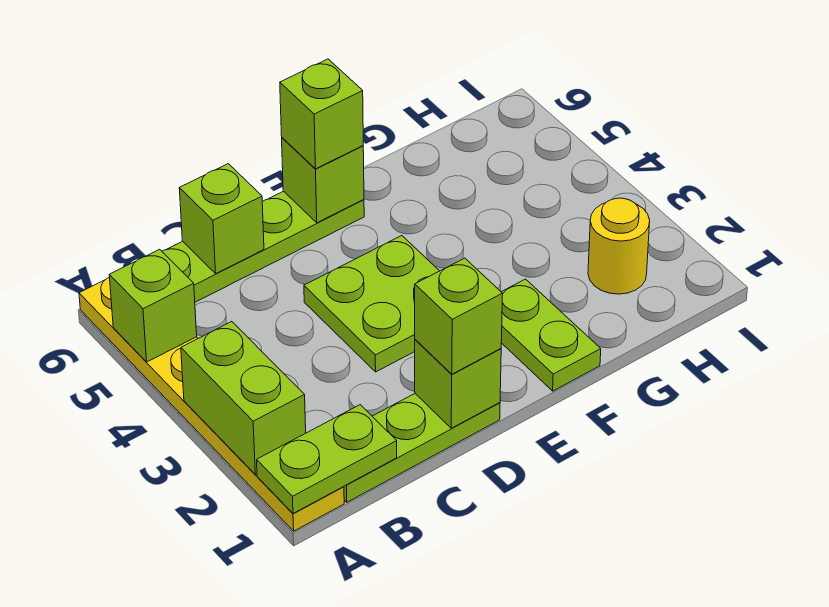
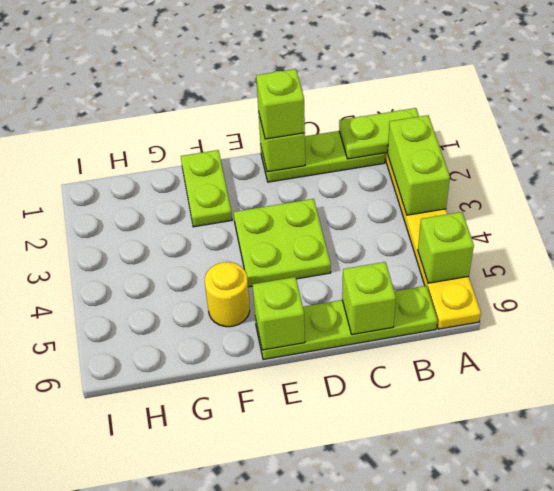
lime brick E6 level 3 -> none
yellow round brick H2 level 1 -> yellow round brick F5 level 1

